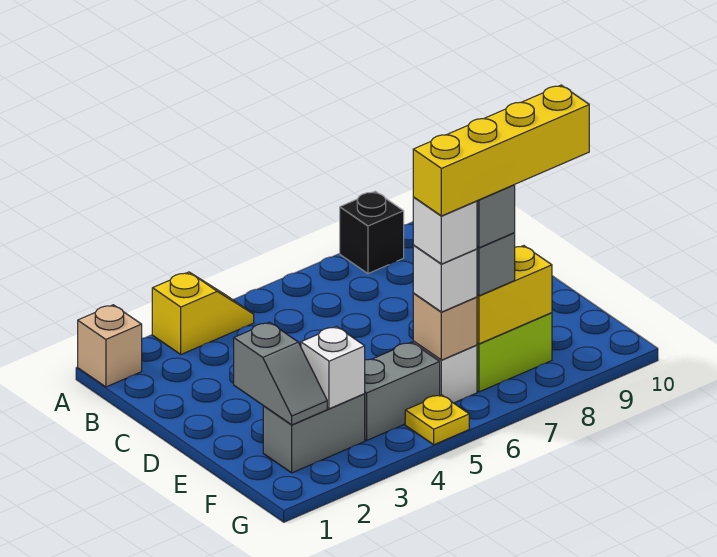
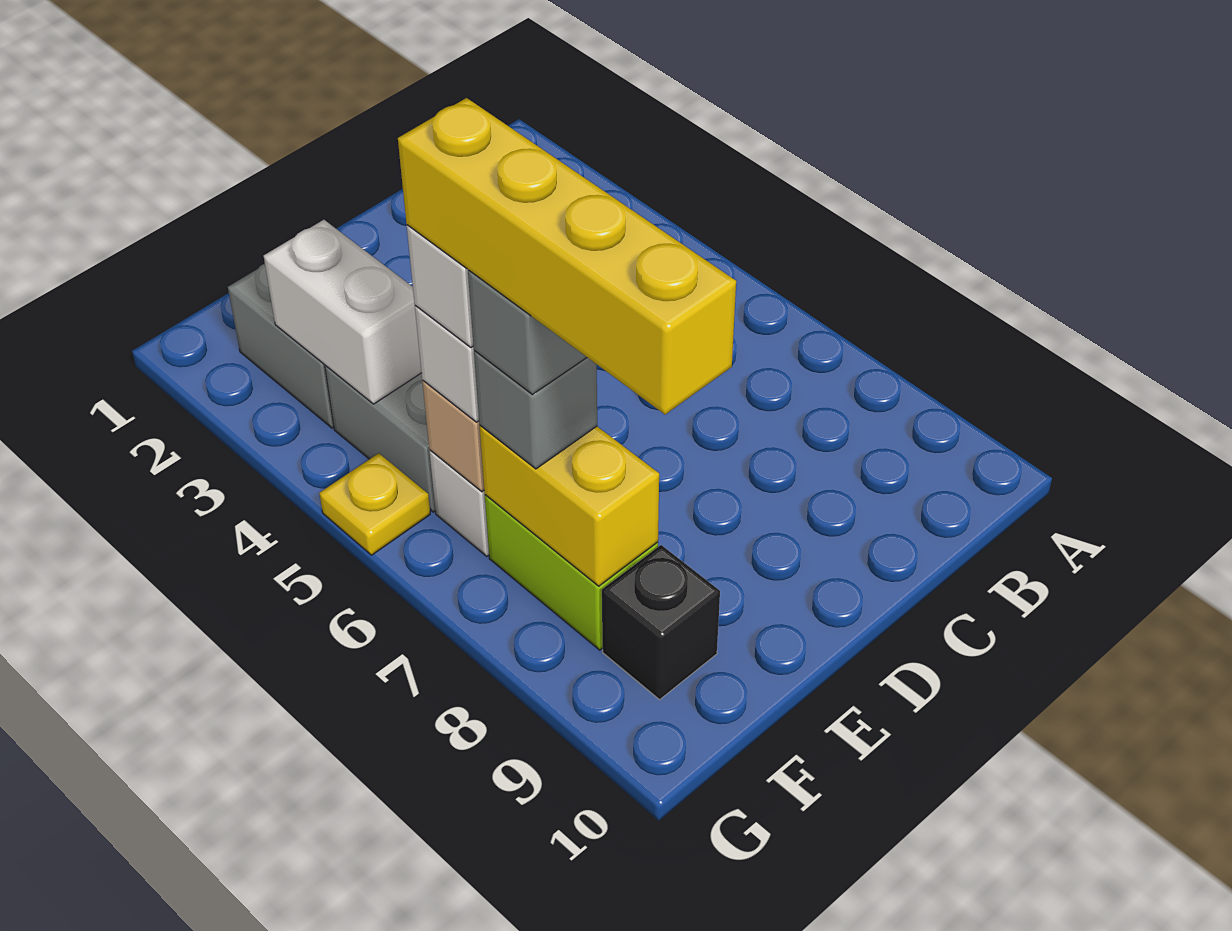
tan brick A1 level 1 -> none
yellow slope A3:A4 level 1 top 3 -> none
black brick A8 level 1 -> black brick F9 level 1
grey slope E2:F2 level 2 top E -> none
white brick F3 level 2 -> white brick F3:F4 level 2

